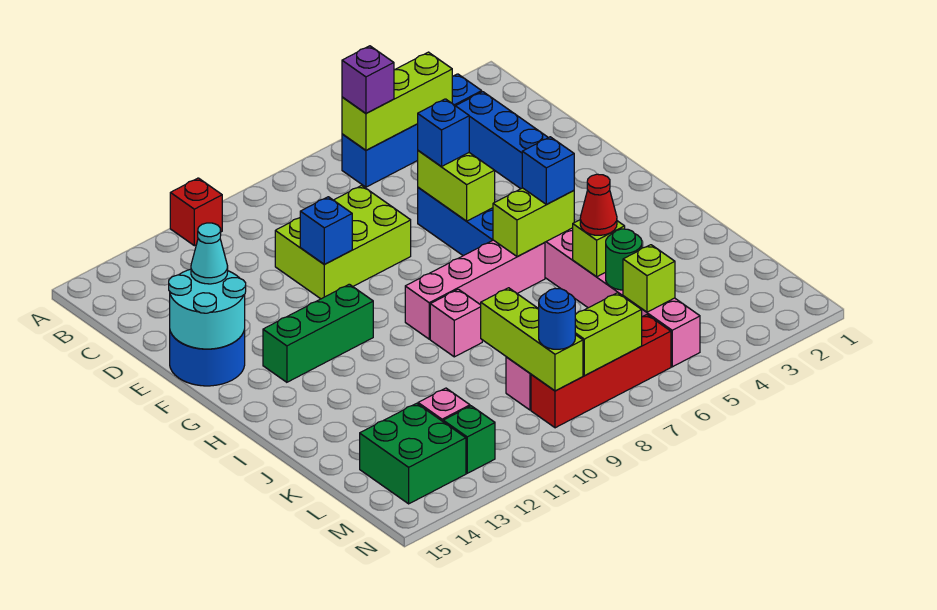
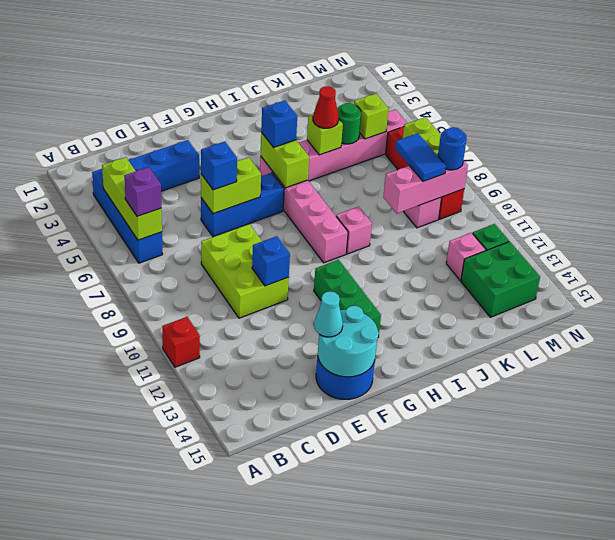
lime brick K9:M9 level 2 -> pink brick K9:M9 level 2
none -> blue tile L8:L9 level 3

